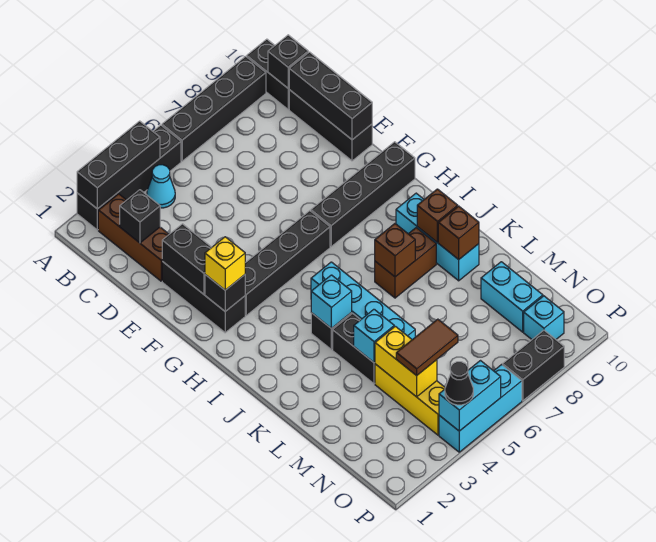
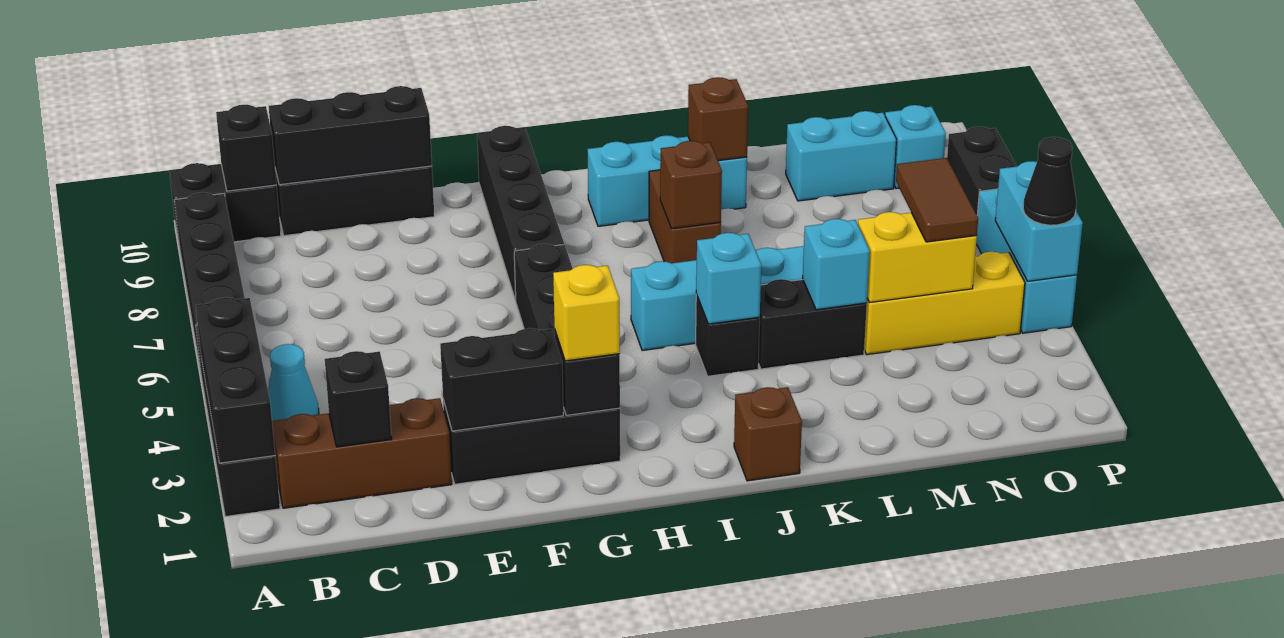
brown brick J9 level 2 -> brown brick J1 level 1

